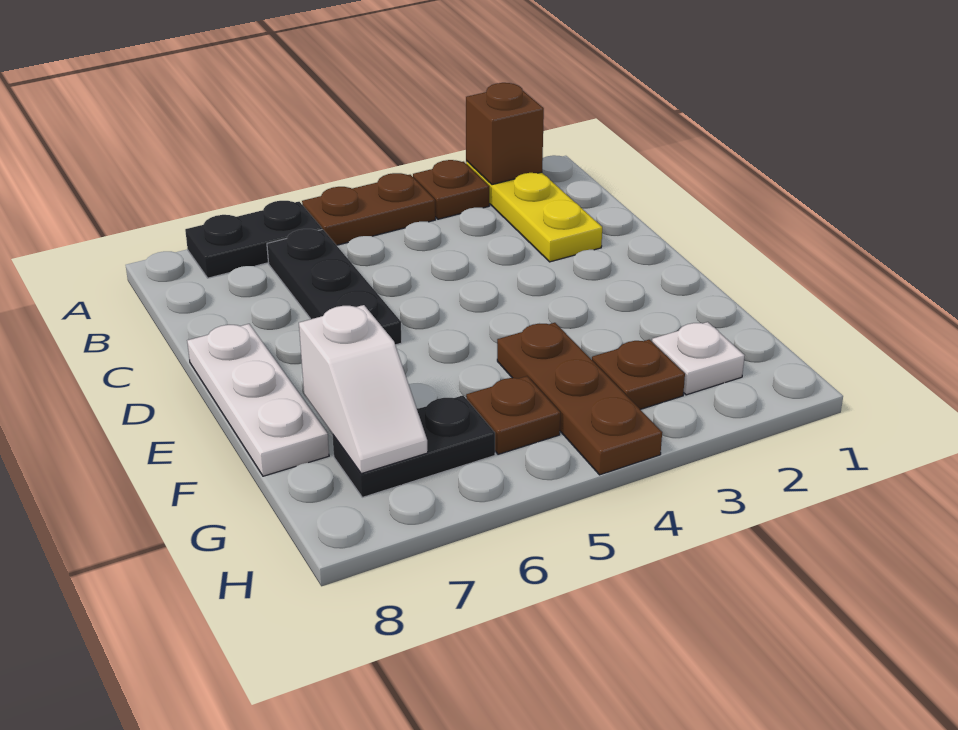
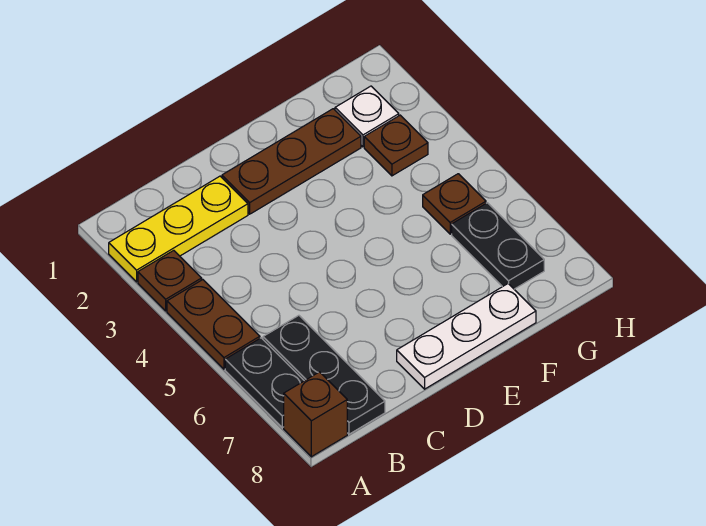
brown brick A2 level 2 -> brown brick A8 level 1
black plate B6:D6 level 1 -> black plate B6:B8 level 1
brown plate F4:H4 level 1 -> brown plate D2:F2 level 1
white slope F7:G7 level 2 top F -> none

